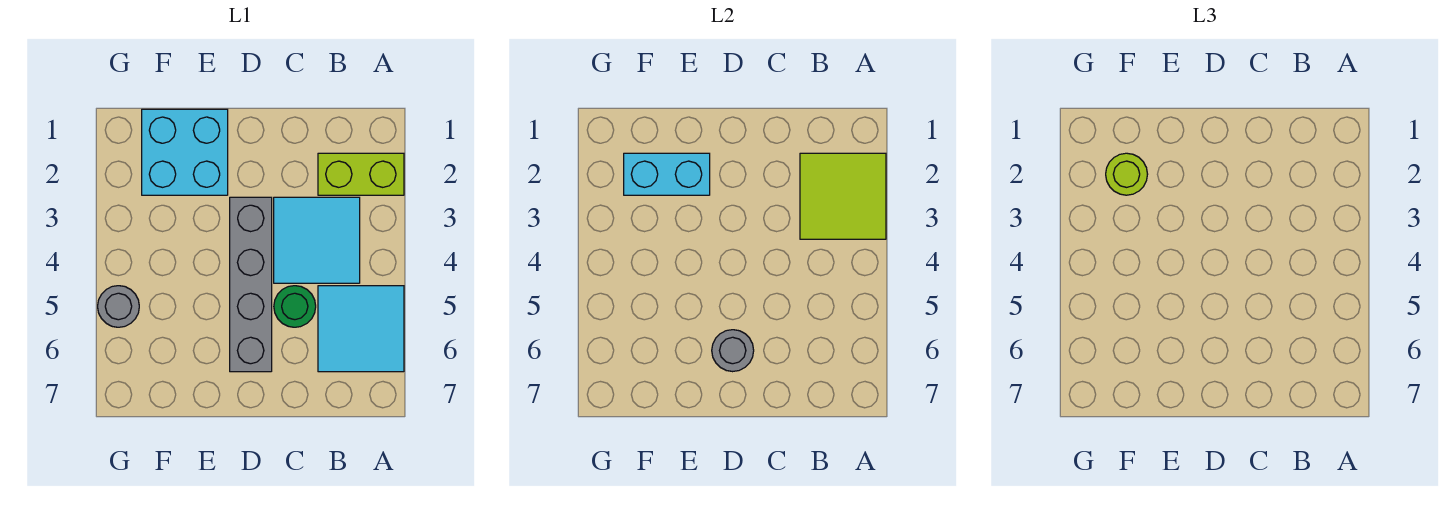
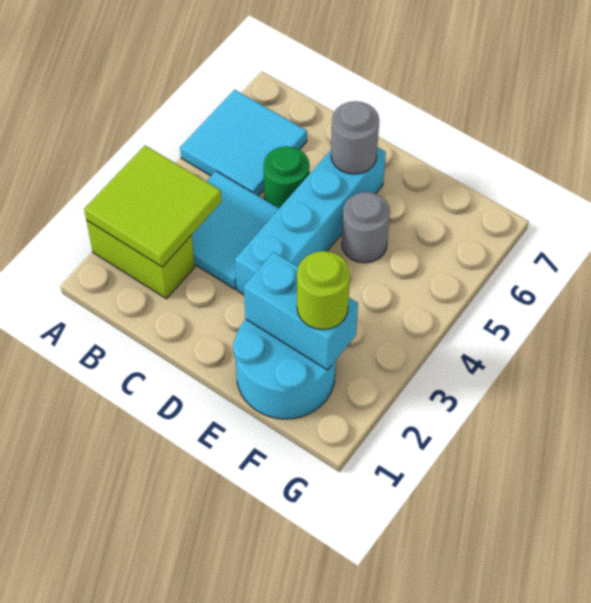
grey brick D3:D6 level 1 -> cyan brick D3:D6 level 1
cyan brick E1:F2 level 1 -> cyan round brick E1:F2 level 1
grey round brick G5 level 1 -> grey round brick E5 level 1

